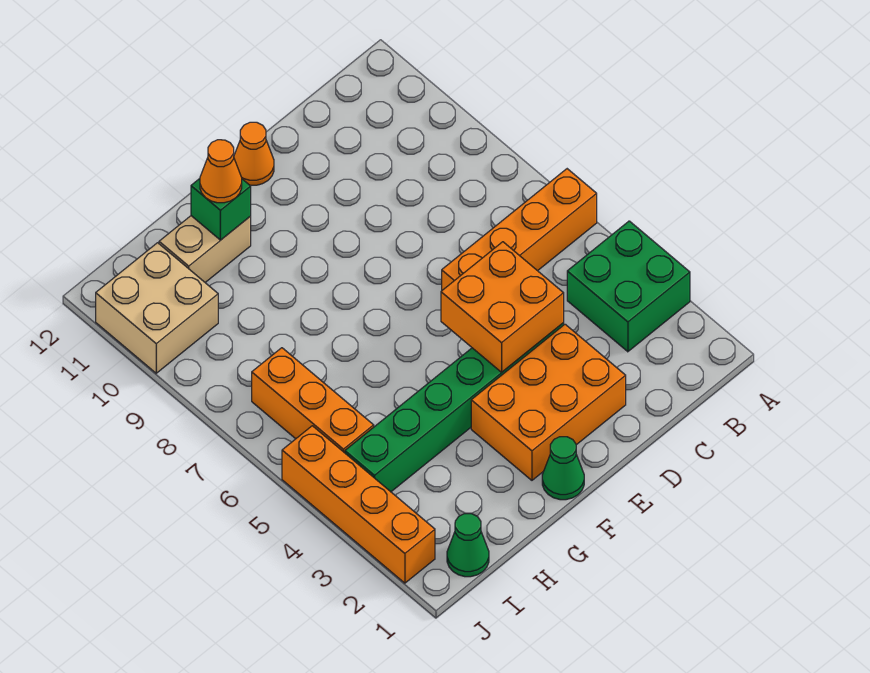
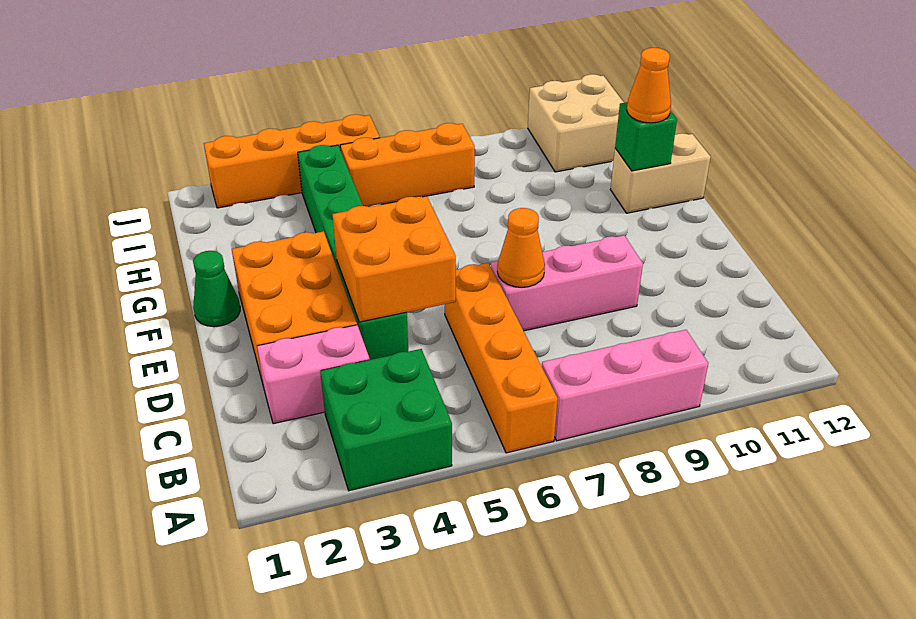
none -> pink brick A7:A9 level 1
none -> pink brick C2:C3 level 1
none -> pink brick D7:D9 level 1
orange cone E12 level 1 -> orange cone D7 level 2
tan brick G11:H11 level 1 -> tan brick G11:G12 level 1
green cone I1 level 1 -> none

